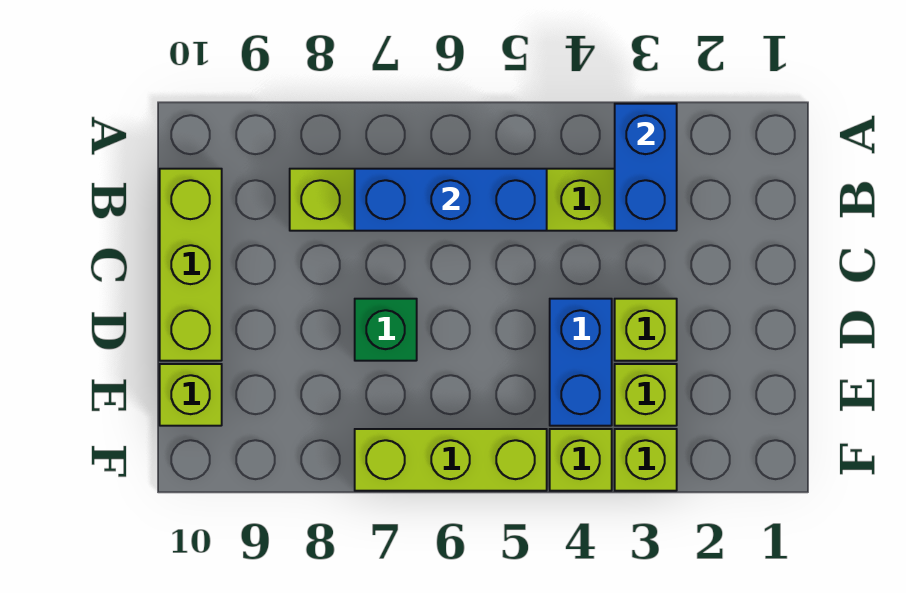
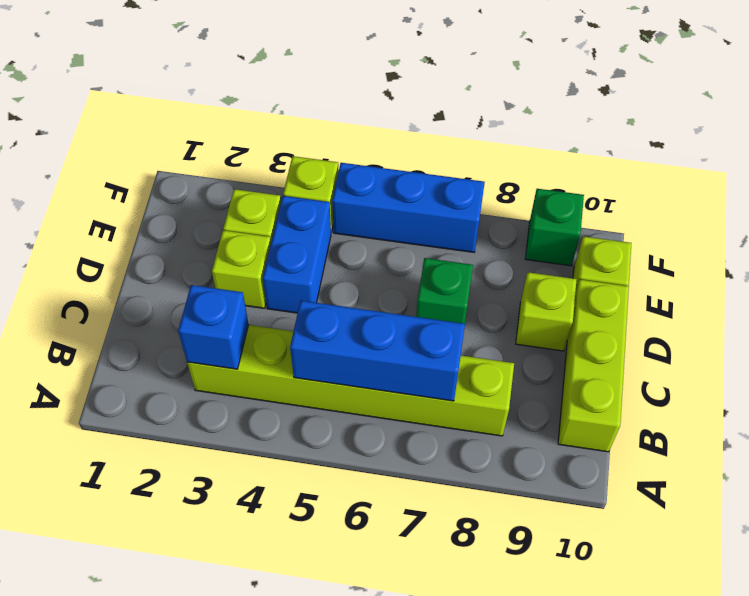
blue brick A3:B3 level 2 -> blue brick B3 level 2
lime brick F3 level 1 -> lime brick D9 level 1
lime brick F5:F7 level 1 -> blue brick F5:F7 level 1
none -> green brick F9 level 1

